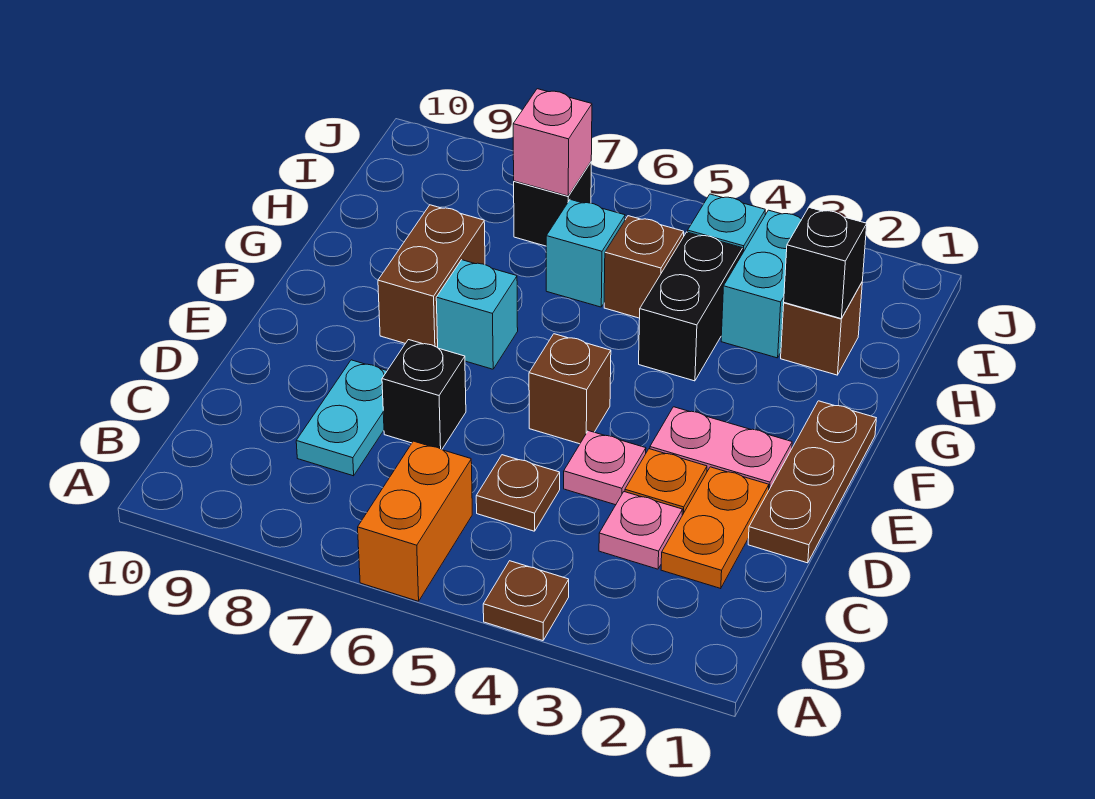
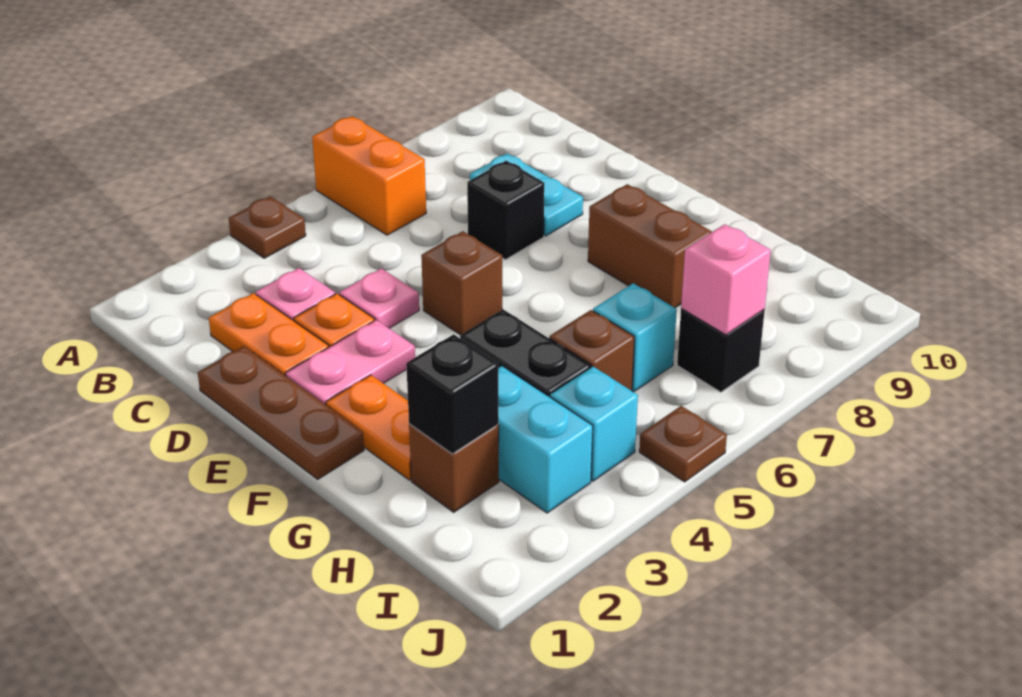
brown plate C5 level 1 -> brown plate J5 level 1
none -> orange plate F2:G2 level 1
cyan brick F7 level 1 -> none

